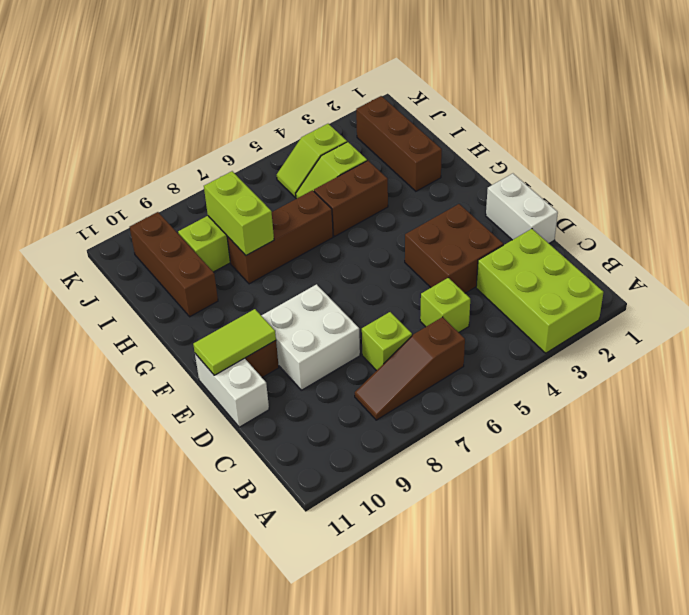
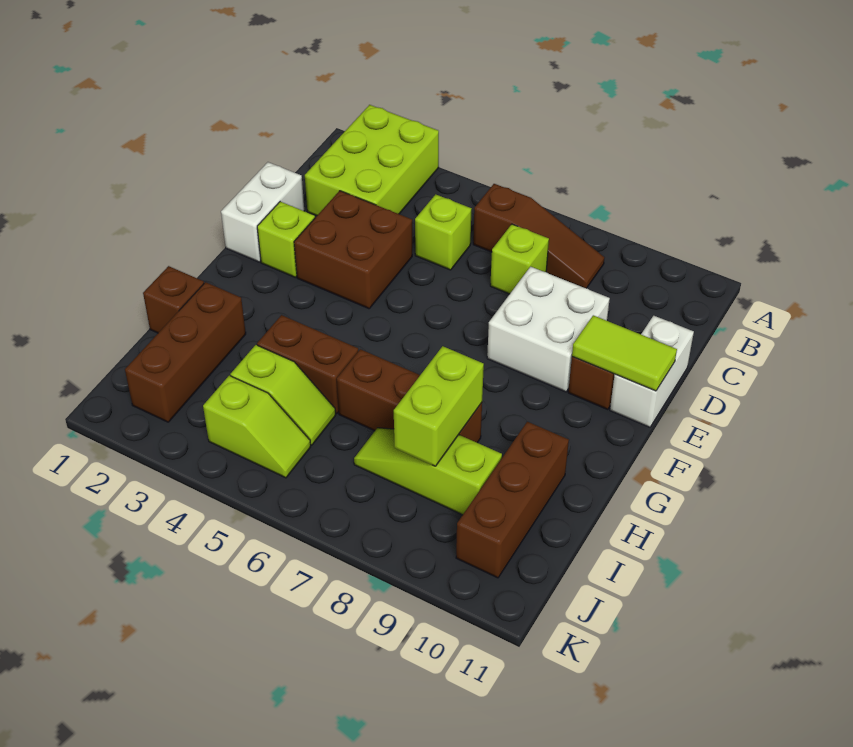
none -> lime brick E2 level 1
none -> brown brick H1 level 1

